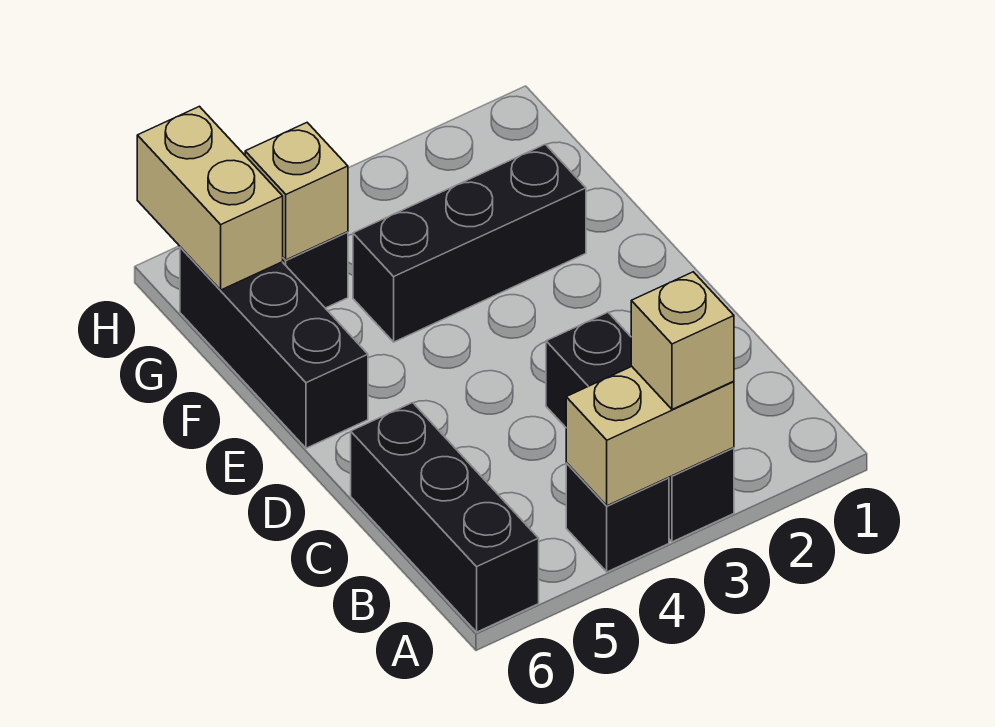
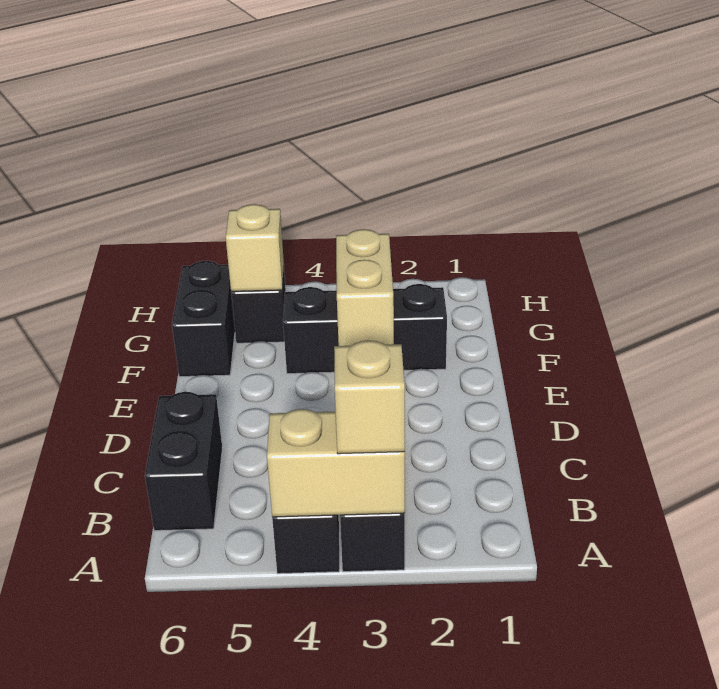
black brick A6:C6 level 1 -> black brick B6:C6 level 1
black brick E6:G6 level 1 -> black brick F6:G6 level 1
tan brick G6:H6 level 2 -> tan brick E3:F3 level 2

